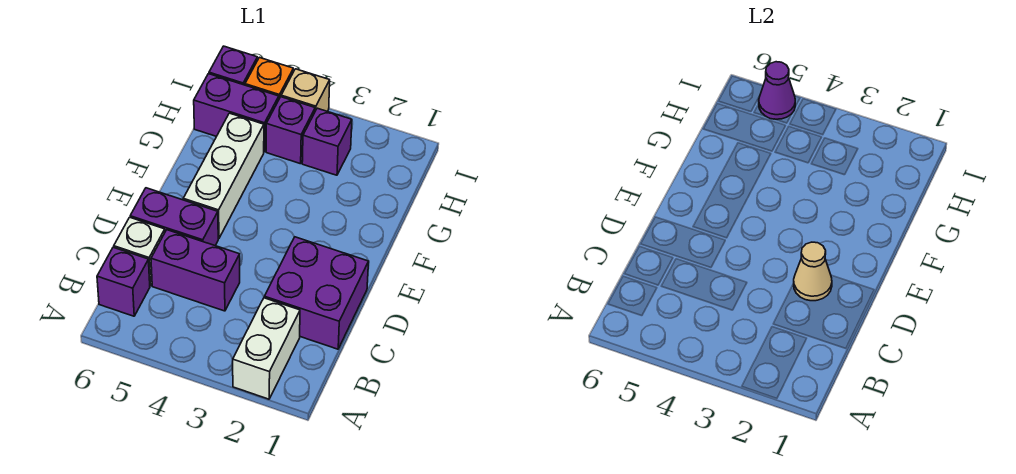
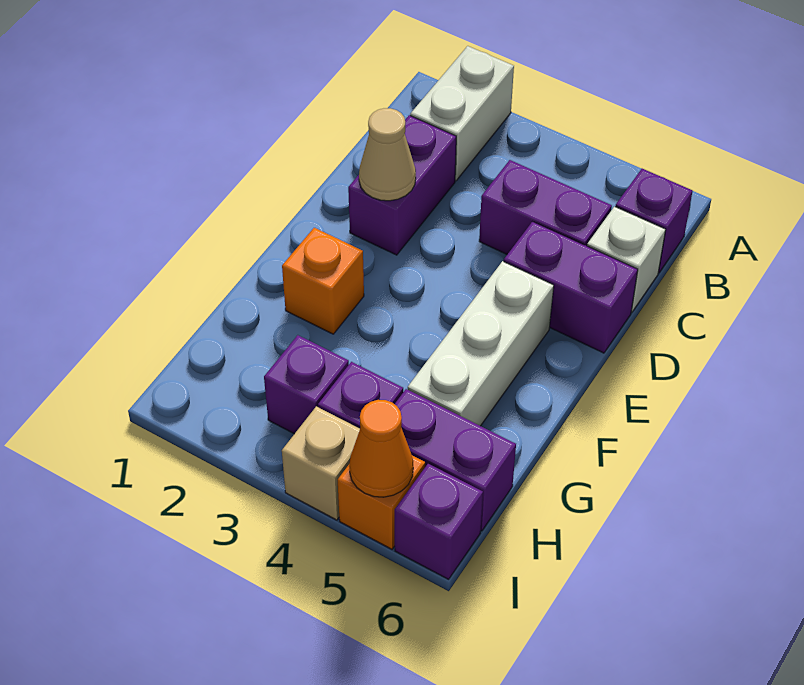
purple brick C1:D2 level 1 -> purple brick C2:D2 level 1
none -> orange brick F2 level 1
purple cone I5 level 2 -> orange cone I5 level 2

